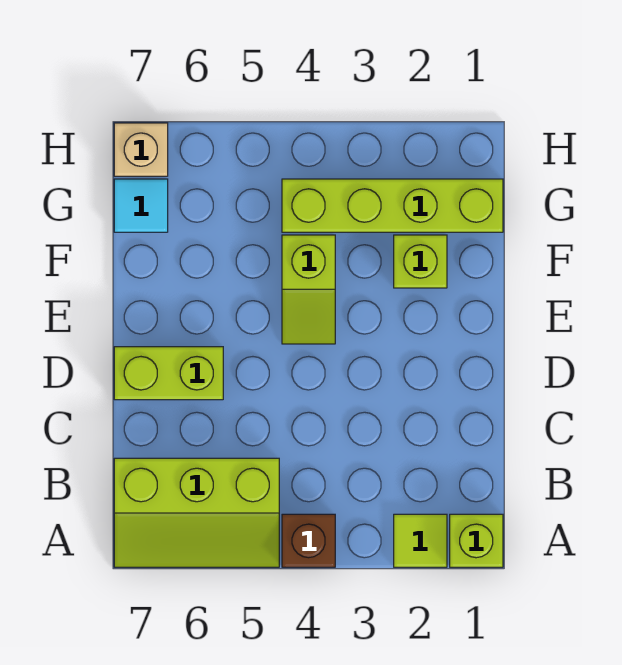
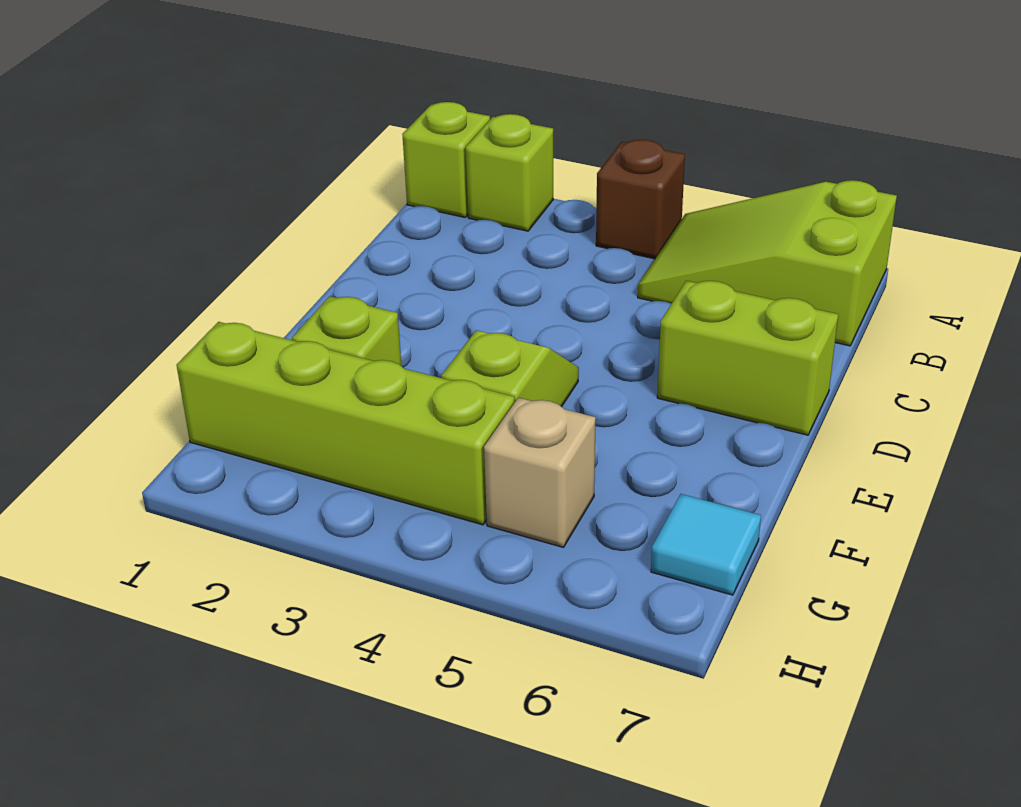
lime tile A2 level 1 -> lime brick A2 level 1
lime slope A5:B7 level 1 top B -> lime slope A5:B7 level 1 top 7
tan brick H7 level 1 -> tan brick G5 level 1

